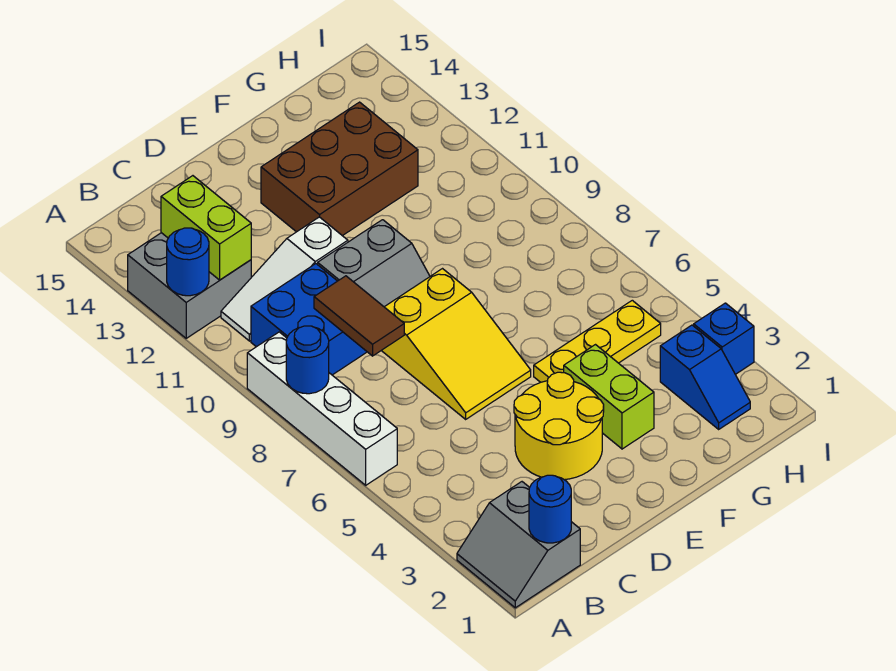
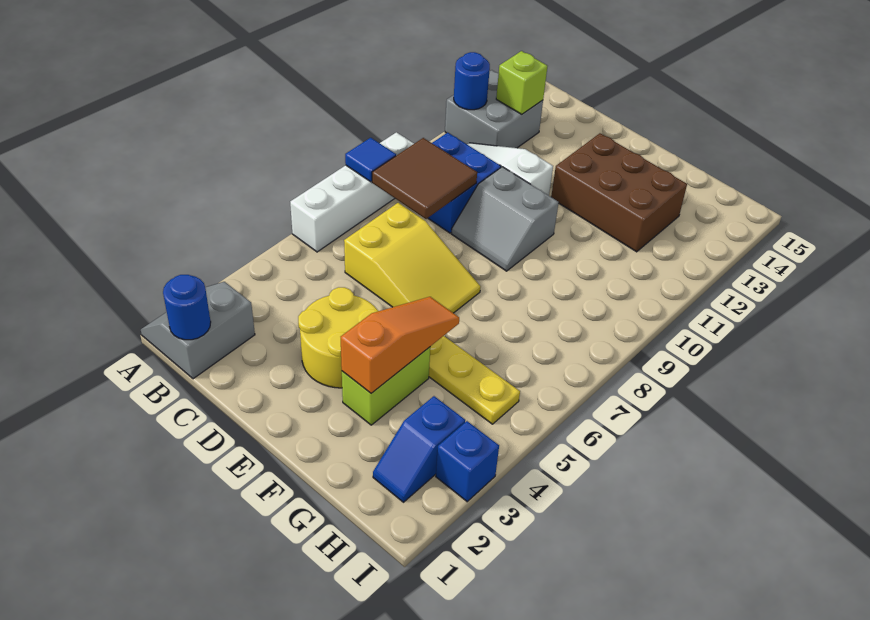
blue round brick A8 level 2 -> blue tile A8 level 2
lime brick B12:B13 level 2 -> lime brick B13 level 2
brown tile C8:C9 level 2 -> brown tile B8:C9 level 2
yellow slope D6:E8 level 1 top 8 -> yellow slope C6:E7 level 1 top C
none -> orange slope F3:F5 level 2 top 3

